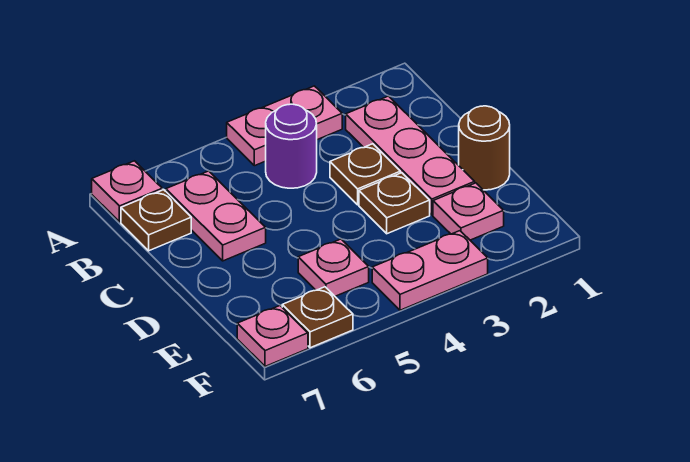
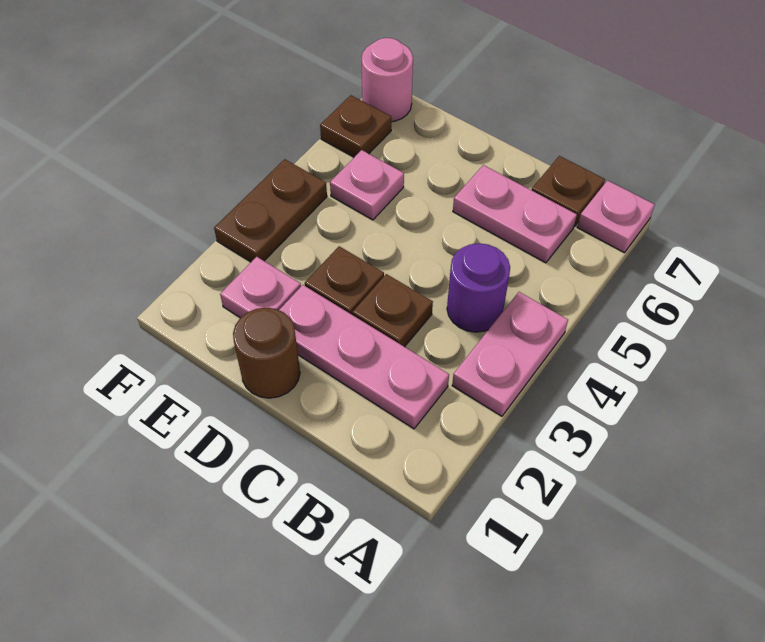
pink plate F3:F4 level 1 -> brown plate F3:F4 level 1
pink plate F7 level 1 -> pink round brick F7 level 1

